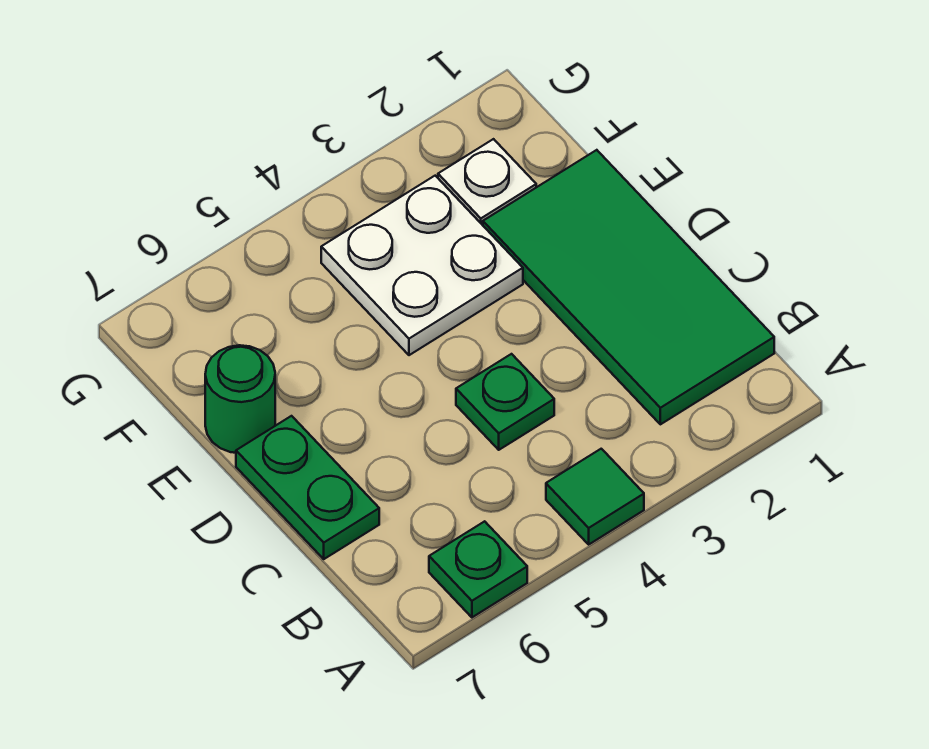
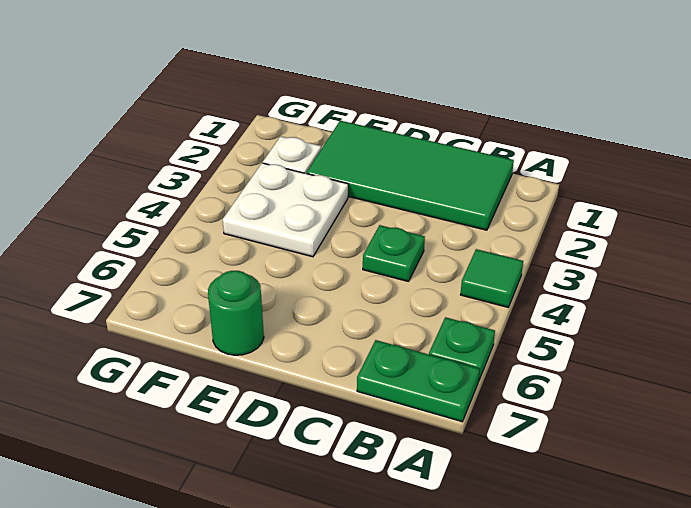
green plate C7:D7 level 1 -> green plate A7:B7 level 1

